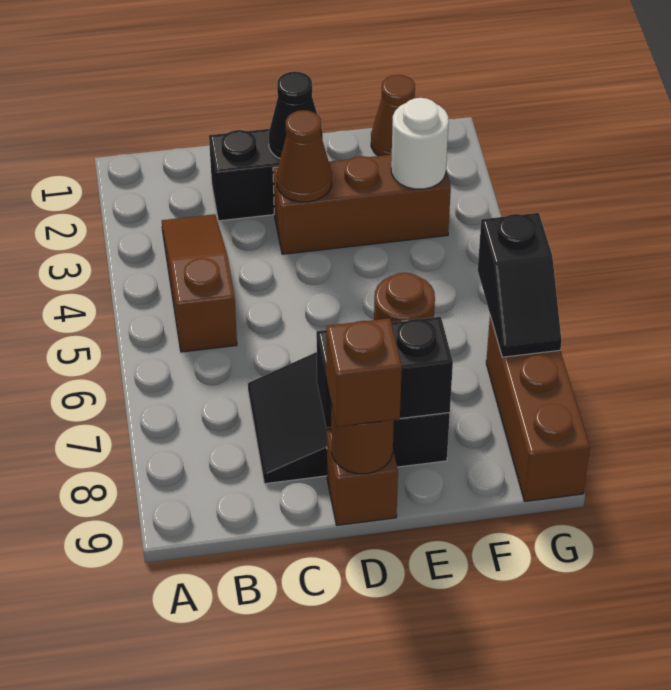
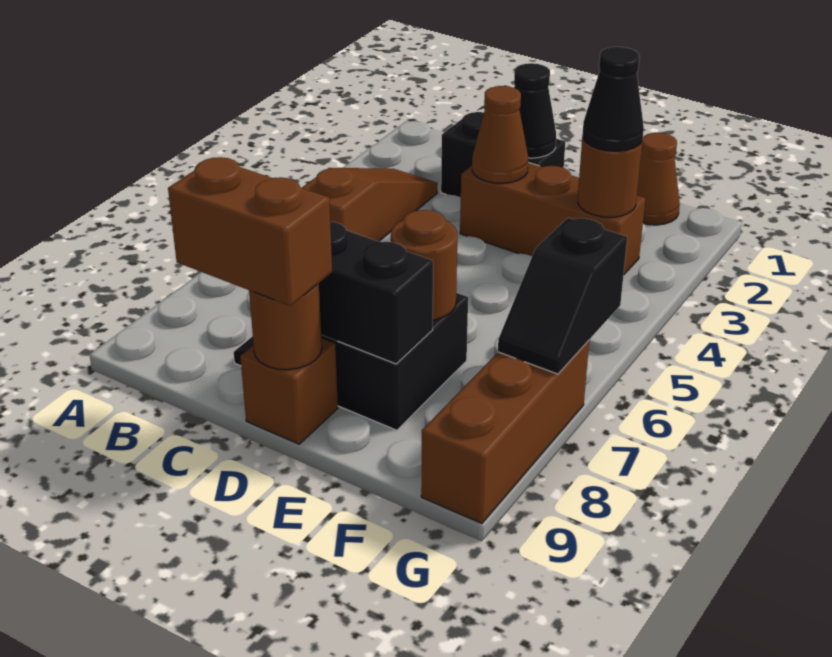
brown brick D9 level 3 -> brown brick C9:D9 level 3
white round brick F3 level 2 -> brown round brick F3 level 2
none -> black cone F3 level 3

